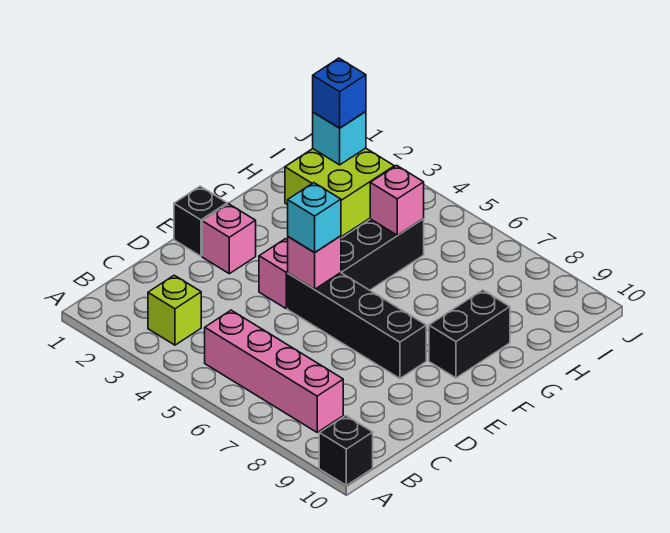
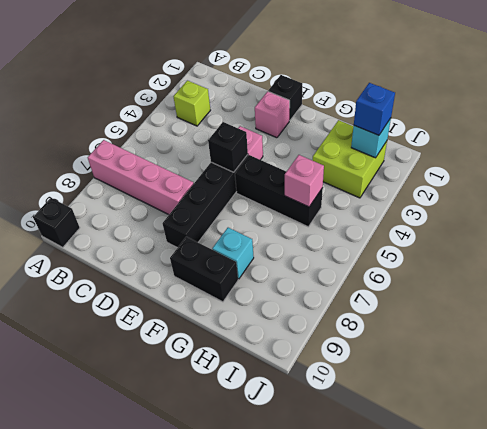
pink brick B5:B8 level 1 -> pink brick A7:D7 level 1
pink brick E5 level 2 -> black brick E5 level 2
cyan brick E5 level 3 -> cyan brick G8 level 1

